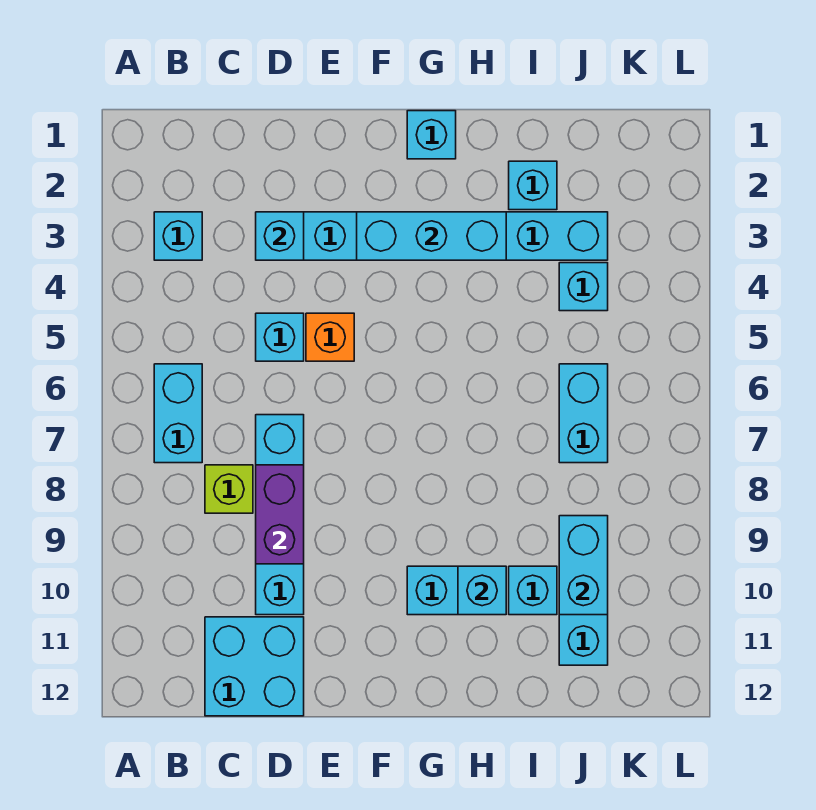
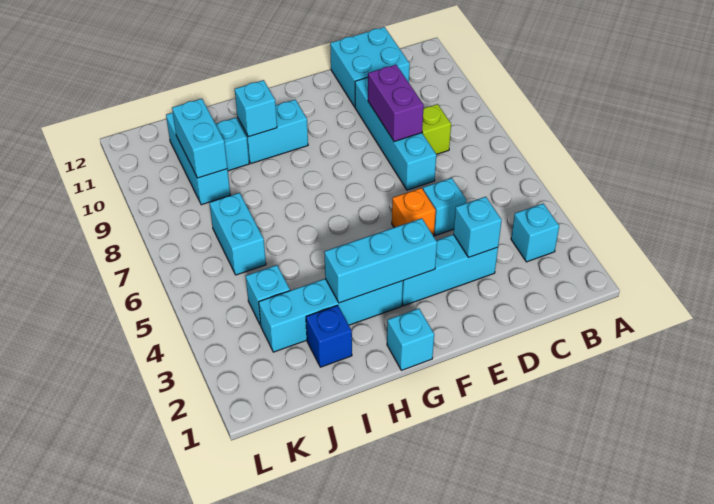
cyan brick B6:B7 level 1 -> none
cyan brick I2 level 1 -> blue brick I2 level 1

